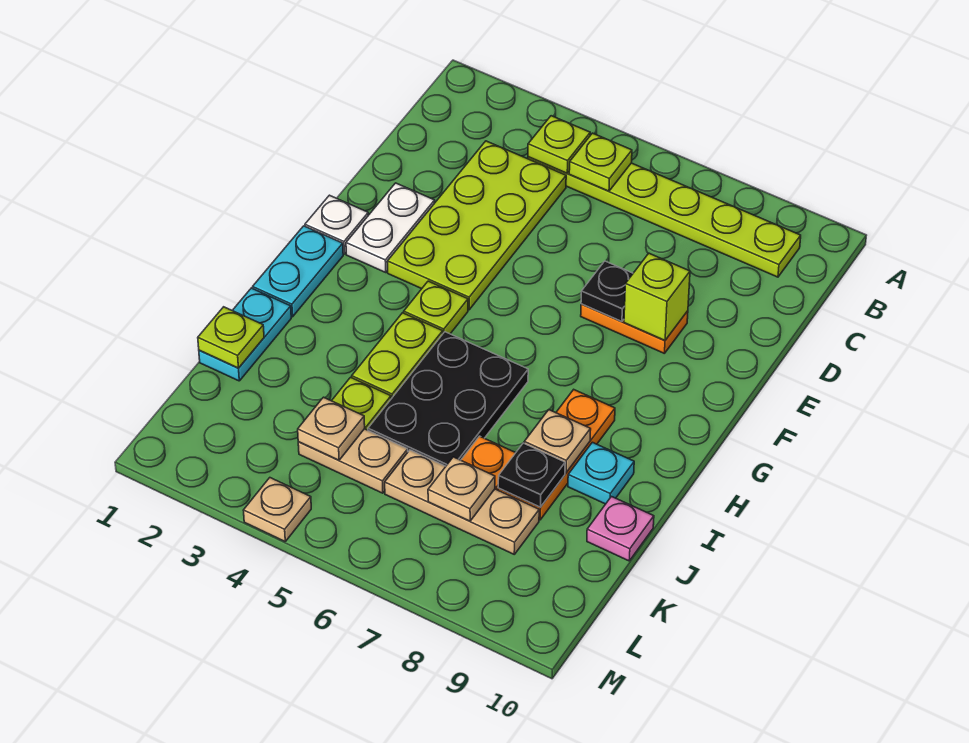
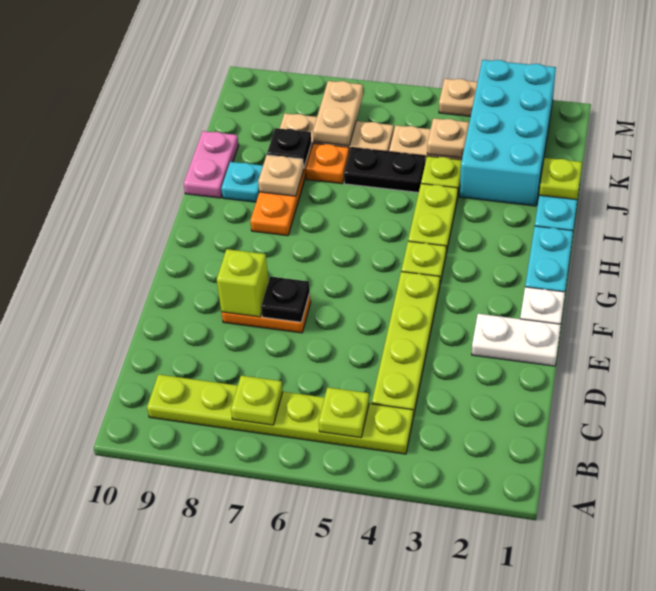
lime plate B4 level 2 -> lime plate B7 level 2
lime plate C3:F4 level 1 -> lime plate C4:F4 level 1
white plate E2:F2 level 1 -> white plate E1:E2 level 1
black plate H5:J6 level 1 -> black plate J5:J6 level 1
none -> cyan brick J2:M3 level 1
pink plate J10 level 1 -> pink plate I10:J10 level 1
tan plate K7 level 2 -> tan plate K7:L7 level 2

